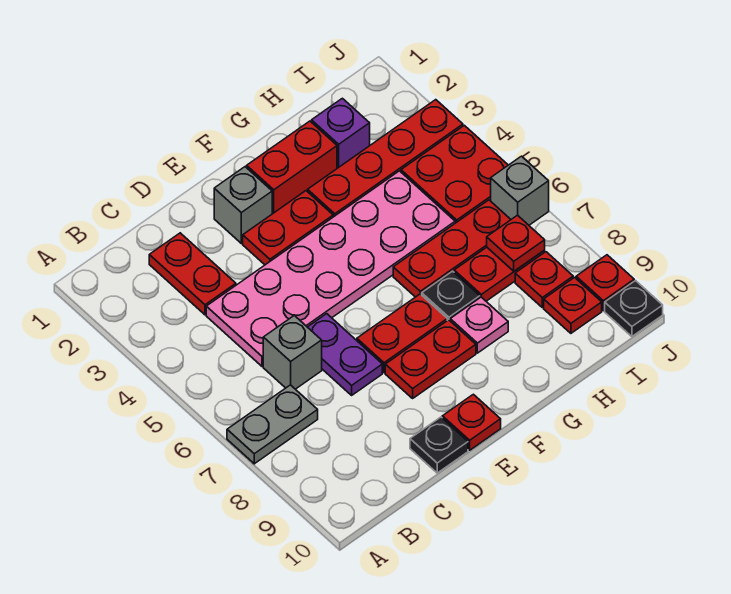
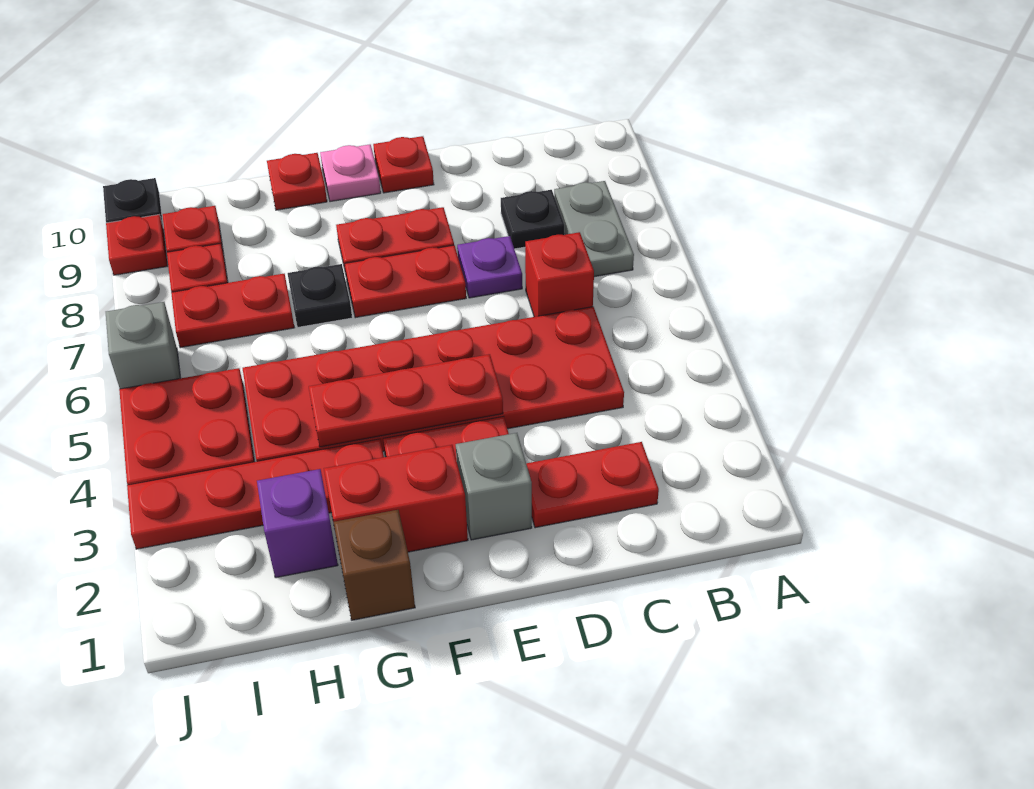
grey plate A7:B7 level 1 -> grey plate B7:B8 level 1
red plate C2:C3 level 1 -> red plate C2:D2 level 1
pink plate C4:H5 level 1 -> red plate C4:H5 level 1
grey brick C6 level 1 -> red brick C6 level 1
purple plate D6:D7 level 1 -> purple plate D7 level 1
black plate D10 level 1 -> black plate C8 level 1
none -> brown brick G1 level 1
red plate G6:I6 level 1 -> red plate E4:G4 level 2
pink plate G8 level 1 -> pink plate F10 level 1
red plate I7 level 2 -> red plate G10 level 1

